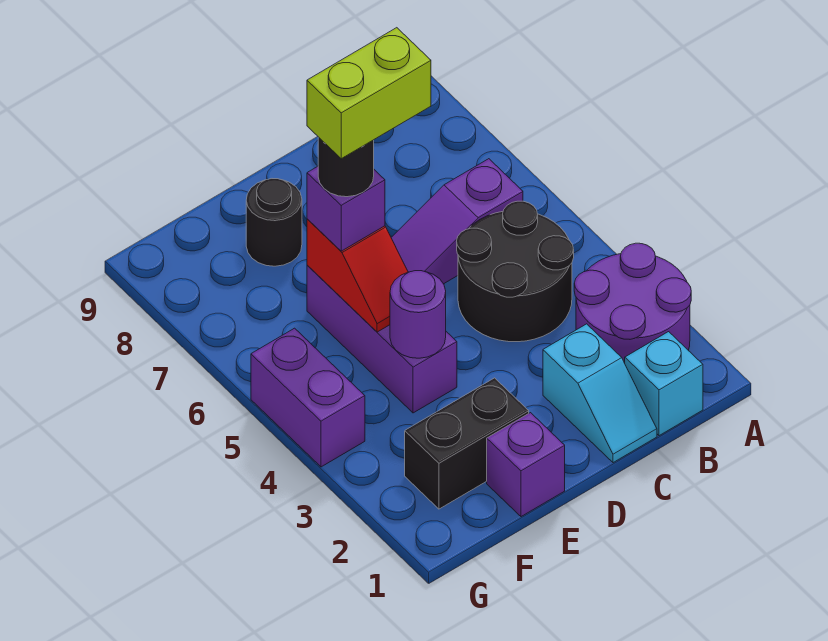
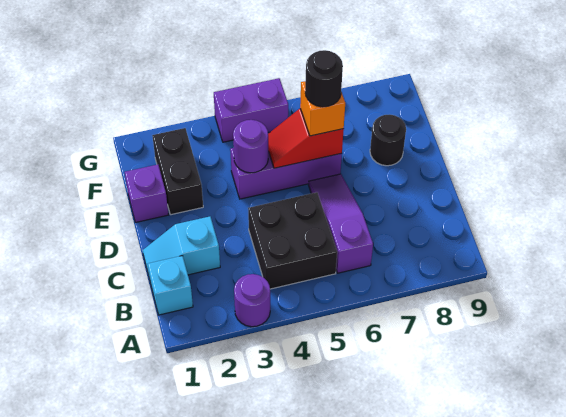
purple round brick A2:B3 level 1 -> purple round brick A3 level 1
black round brick B4:C5 level 1 -> black brick B4:C5 level 1
lime brick D6:E6 level 5 -> none
purple brick E6 level 3 -> orange brick E6 level 3

